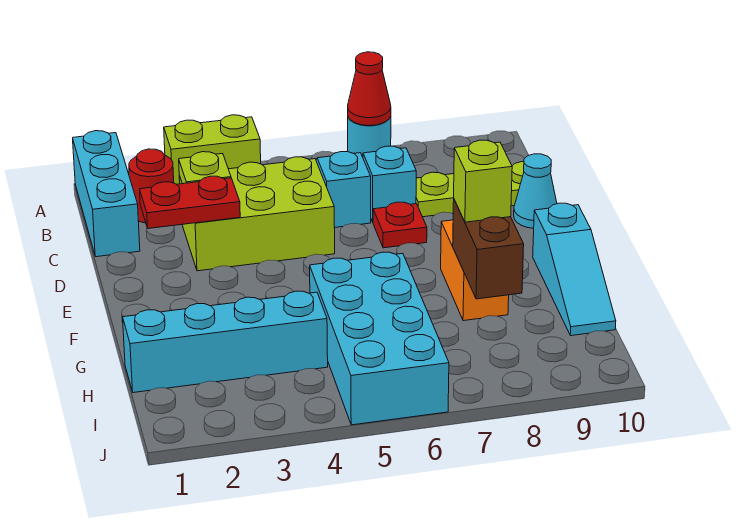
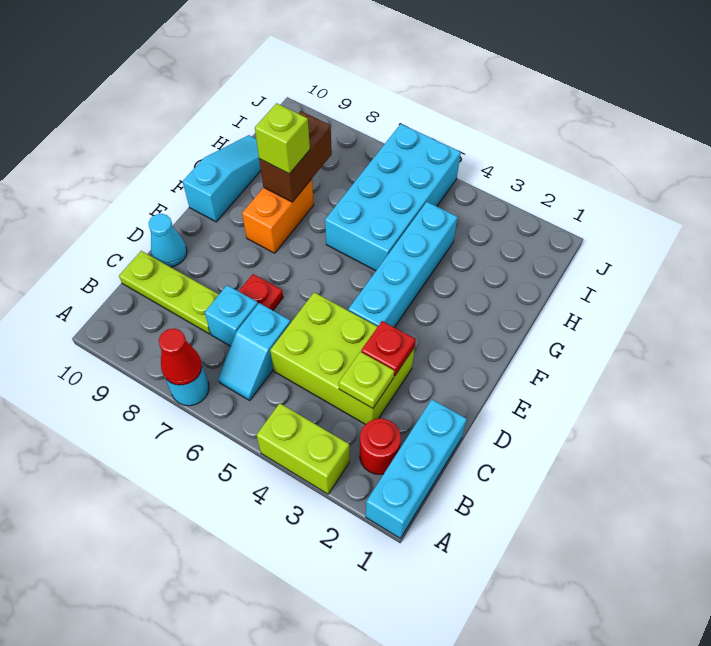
red plate D2:D3 level 2 -> red plate D3 level 2
cyan brick H1:H4 level 1 -> cyan brick E4:H4 level 1

